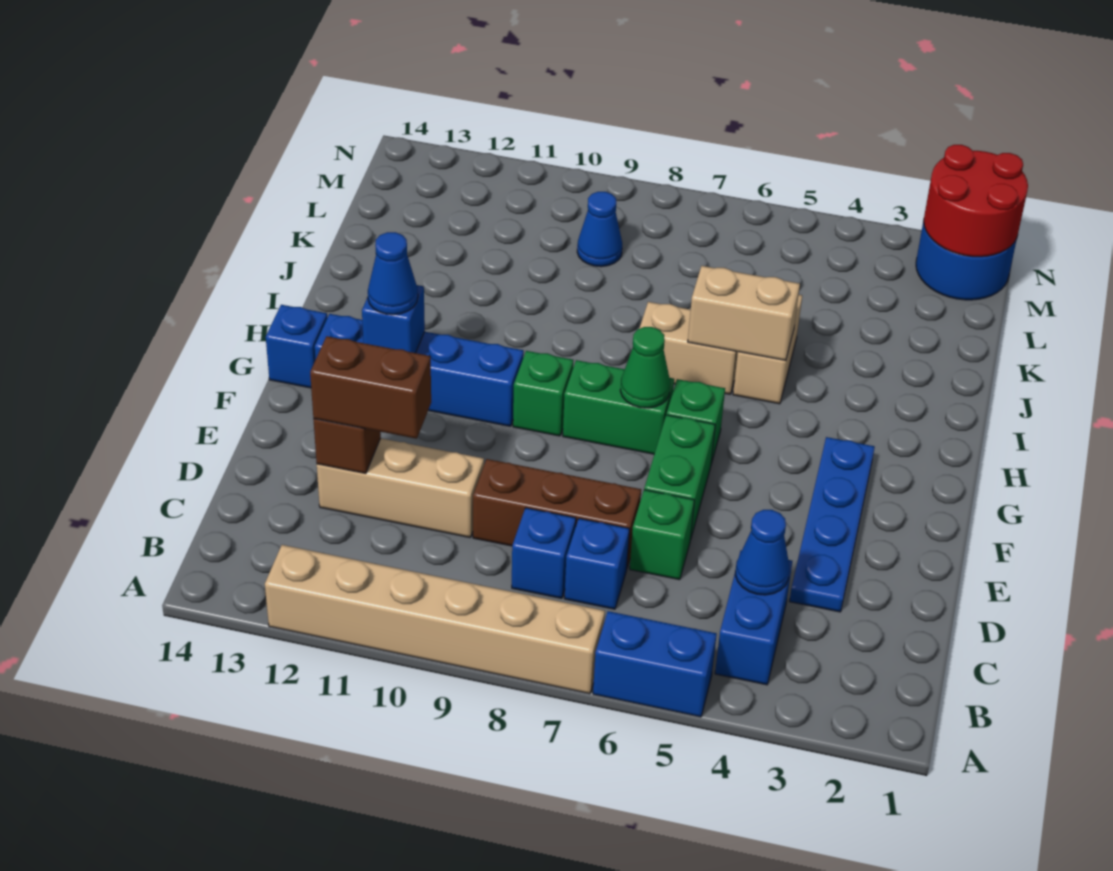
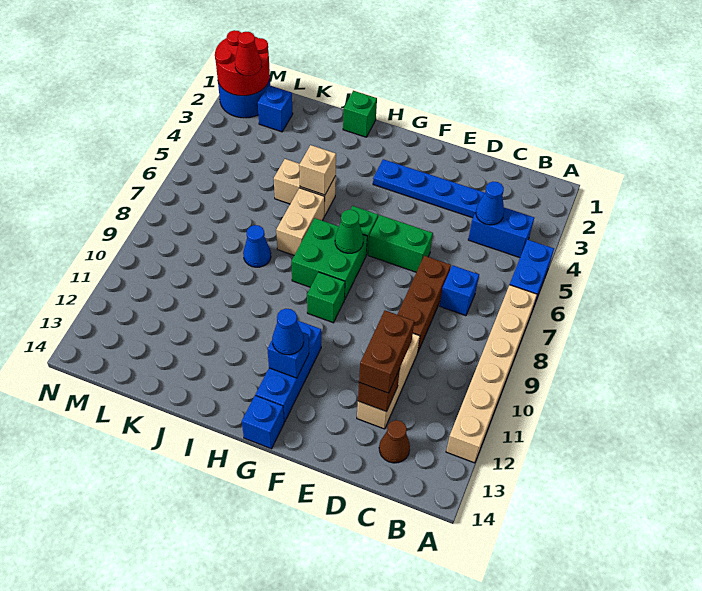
blue brick C8 level 1 -> blue brick L2 level 1
none -> brown cone C13 level 1
green brick D6 level 1 -> green brick I1 level 1
green brick G7:G8 level 1 -> green brick G7:H8 level 1
blue brick G10:G13 level 1 -> blue brick G11:G13 level 1
tan brick I5:I6 level 2 -> tan brick I5 level 2
blue cone L9 level 1 -> blue cone J8 level 1
none -> red cone M2 level 3

